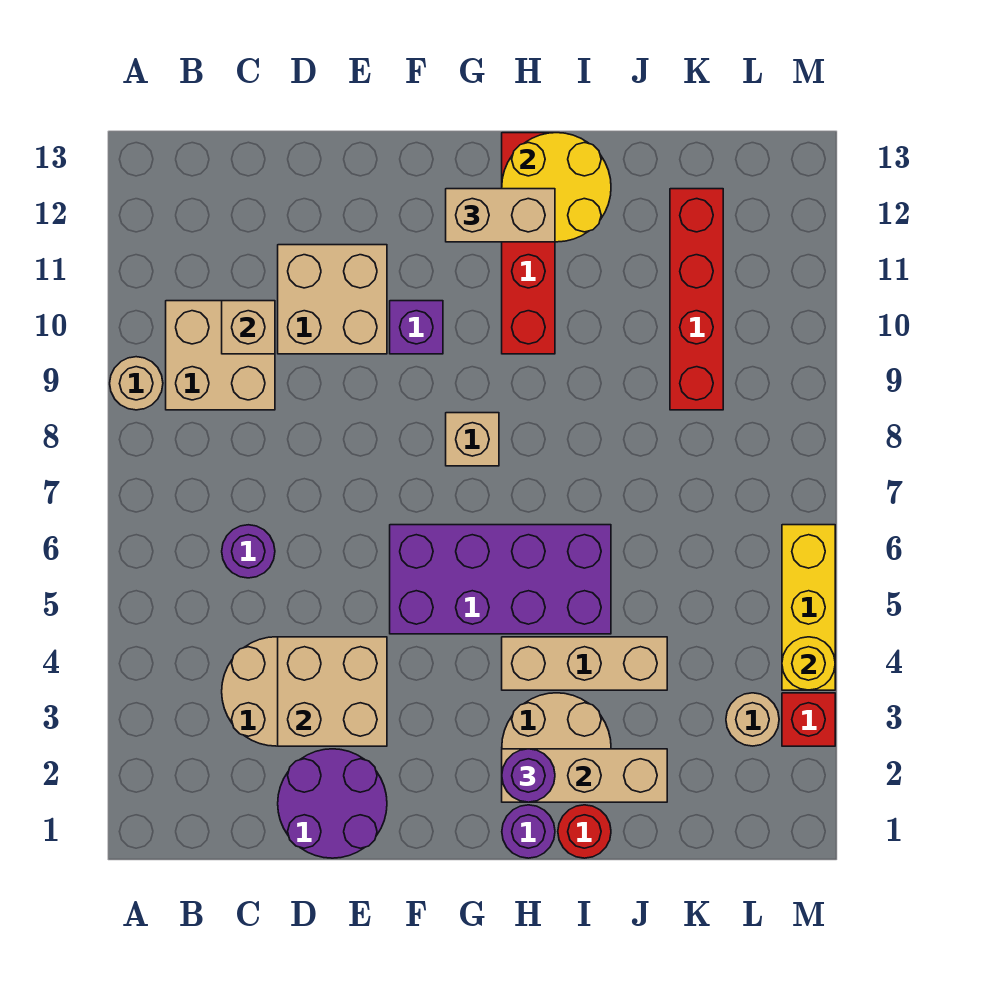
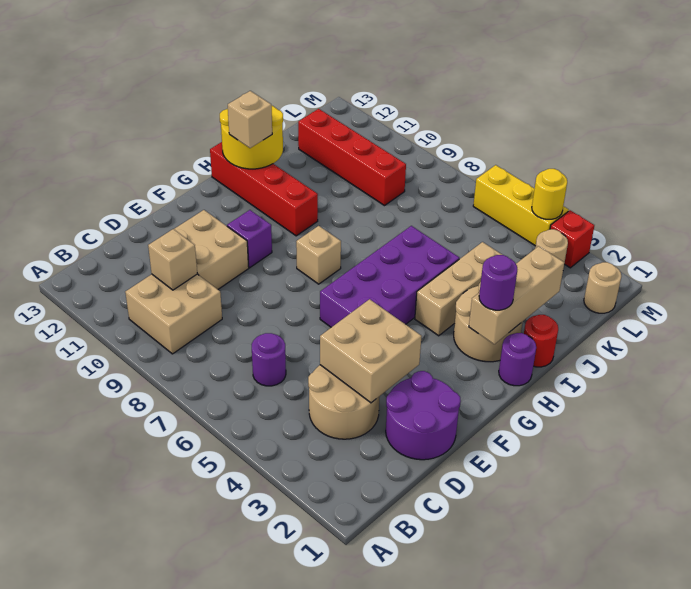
tan round brick A9 level 1 -> tan round brick L1 level 1
tan brick G12:H12 level 3 -> tan brick H12 level 3

